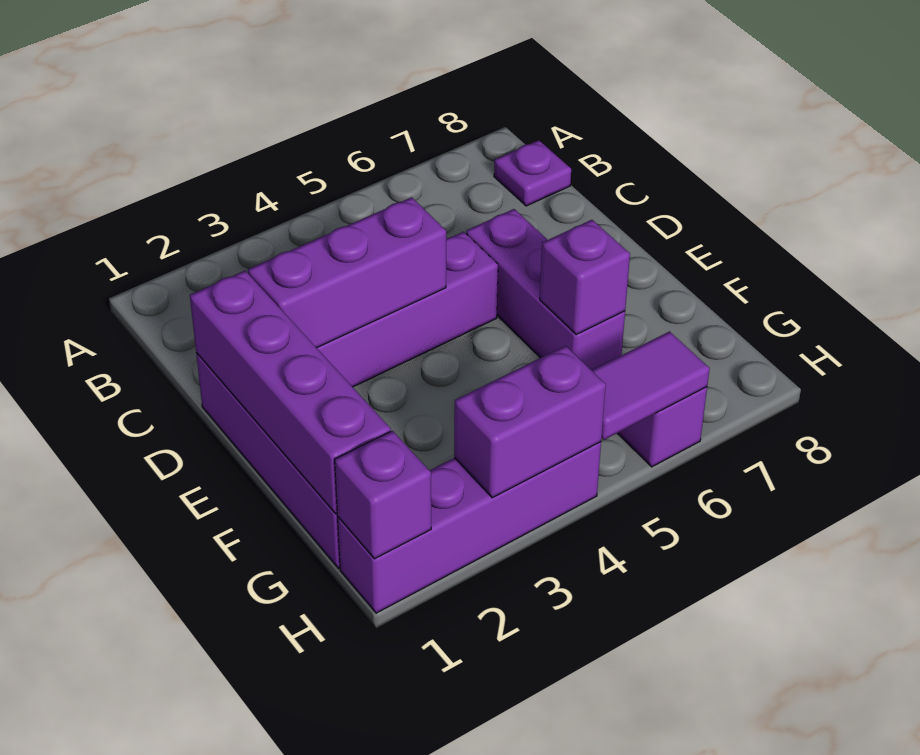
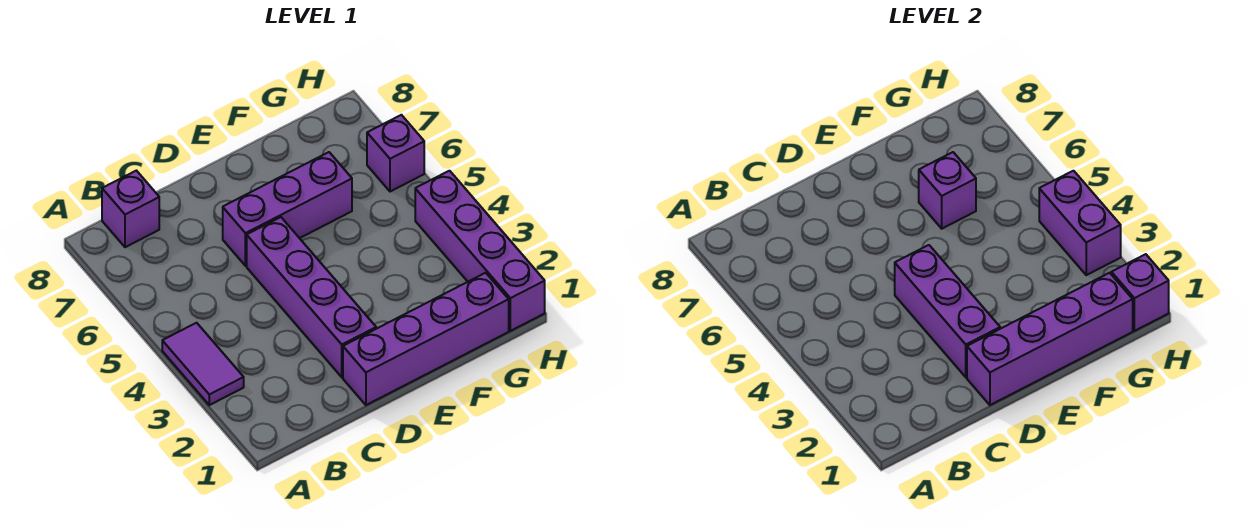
purple plate B8 level 1 -> purple brick B8 level 1
purple tile H5:H6 level 2 -> purple tile A3:A4 level 1

